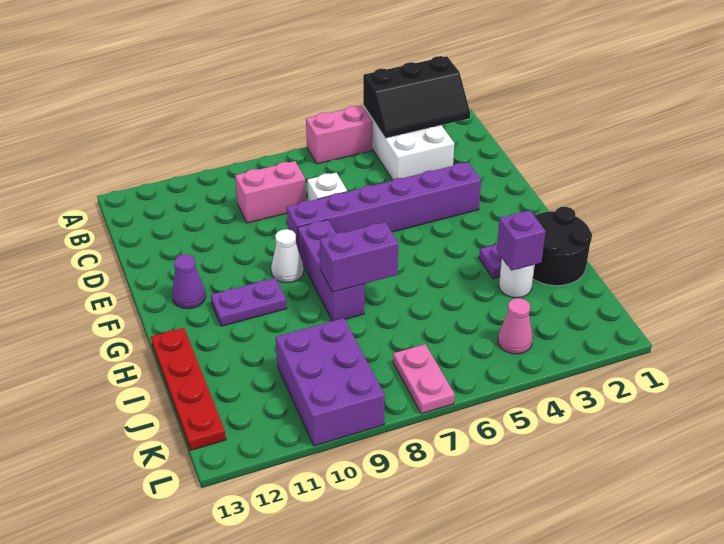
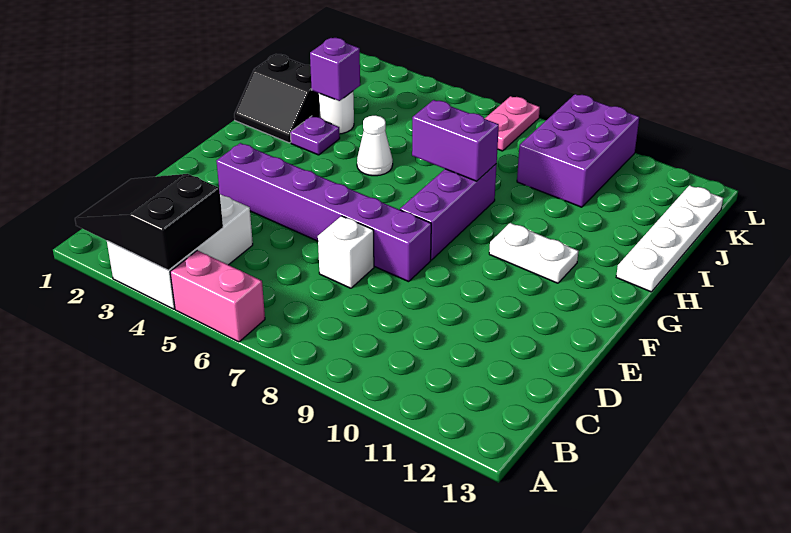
black slope A2:B4 level 2 top A -> black slope A2:B4 level 2 top 4
pink brick C8:C9 level 1 -> none
white cone F9 level 1 -> white cone H5 level 1
purple cone F12 level 1 -> none
purple plate G10:G11 level 1 -> white plate G10:G11 level 1
black round brick H1:I2 level 1 -> black slope H1:I2 level 1 top I
red plate H13:K13 level 1 -> white plate H13:K13 level 1
pink cone K4 level 1 -> none

